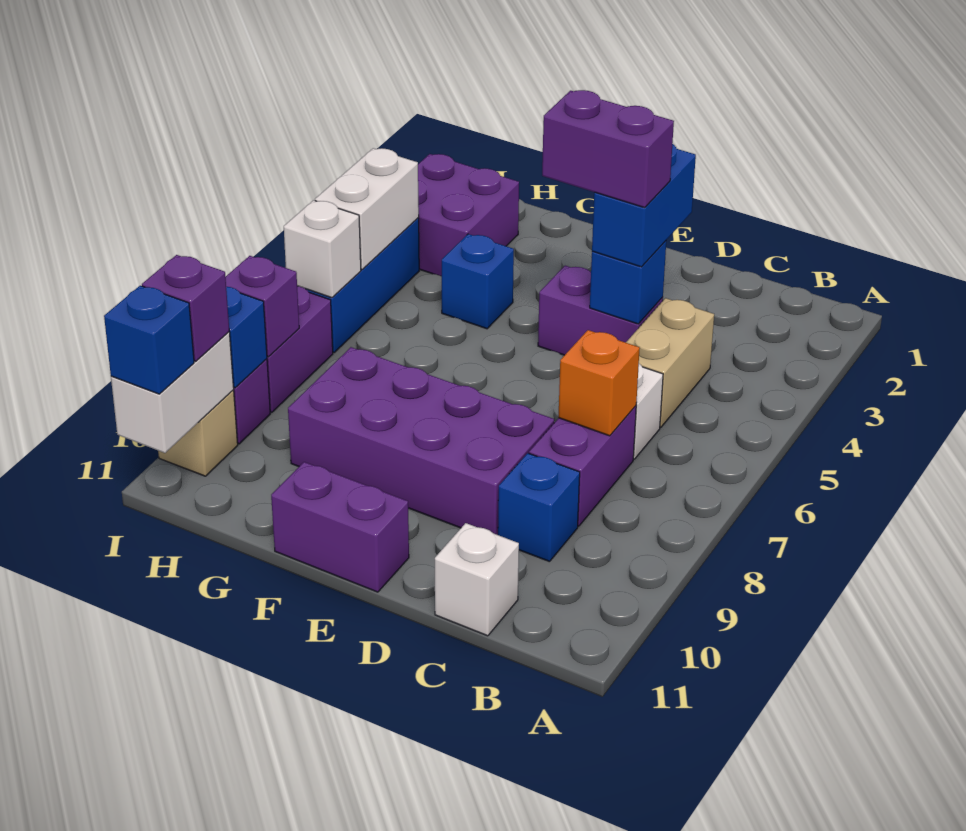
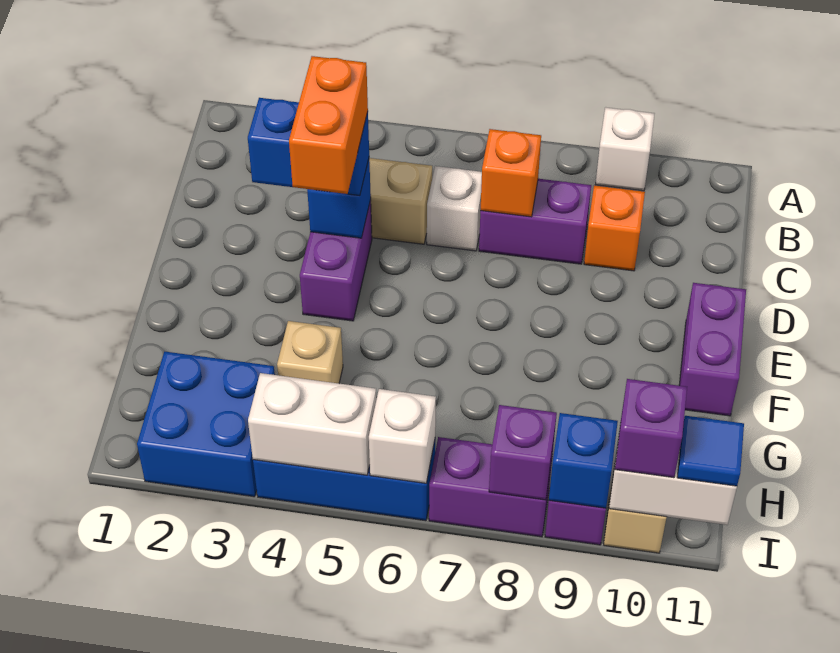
blue brick C9 level 1 -> orange brick C9 level 1
white brick C11 level 1 -> white brick A9 level 1
purple brick D4:E4 level 4 -> orange brick D4:E4 level 4
purple brick D8:G9 level 1 -> none
blue brick G4 level 1 -> tan brick G4 level 1
purple brick H2:I3 level 1 -> blue brick H2:I3 level 1
blue brick I11 level 3 -> blue tile I11 level 3

